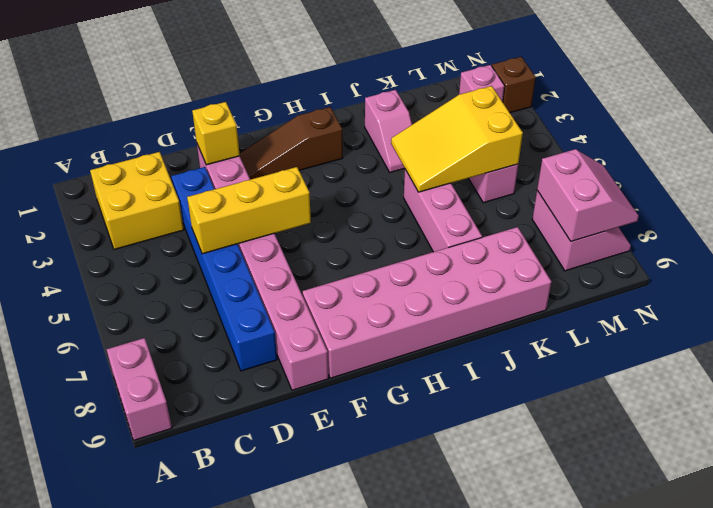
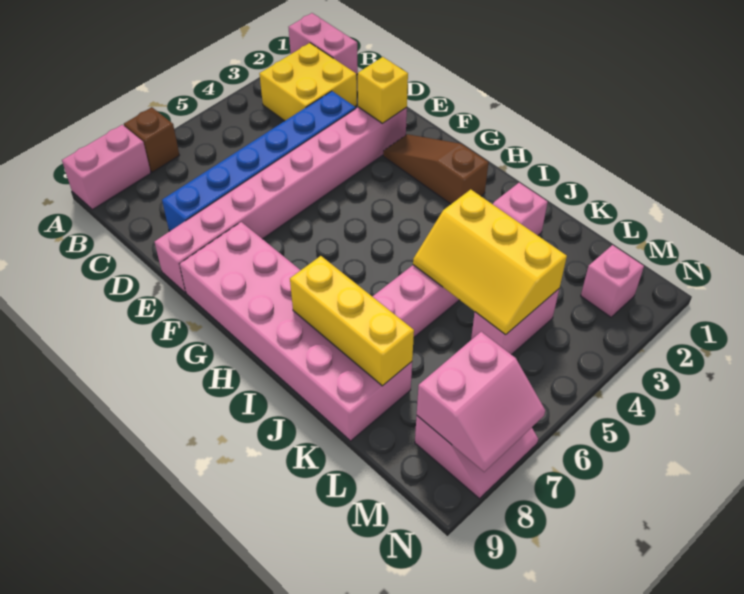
none -> pink brick A1:B1 level 1
yellow brick D5:F5 level 2 -> yellow brick I8:K8 level 2
yellow slope J4:L5 level 2 top L -> yellow slope J4:L5 level 2 top 4
brown brick N2 level 1 -> brown brick A7 level 1

